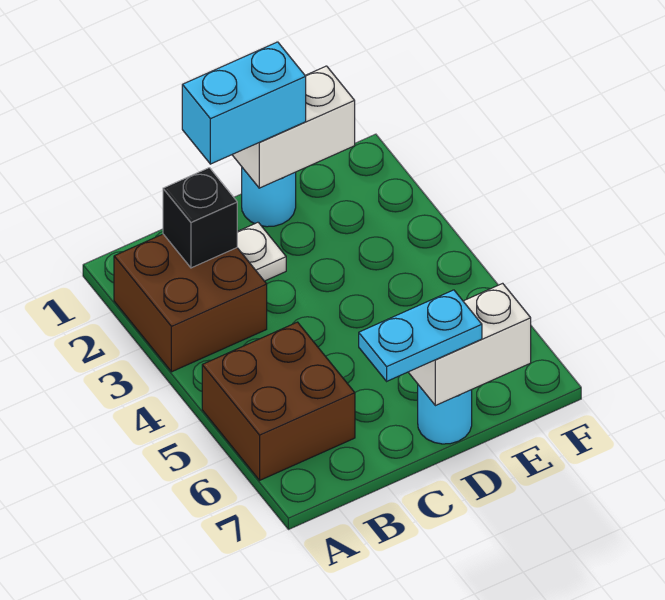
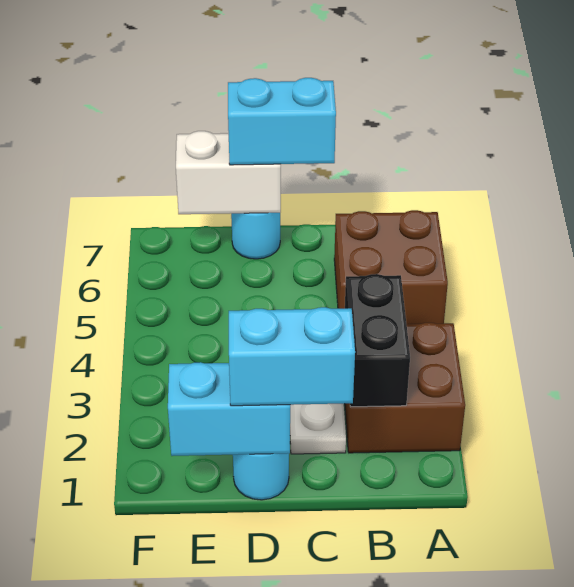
black brick B2 level 2 -> black brick B2:B3 level 2
cyan plate C7:D7 level 3 -> cyan brick C7:D7 level 3
white brick D1:E1 level 2 -> cyan brick D1:E1 level 2

